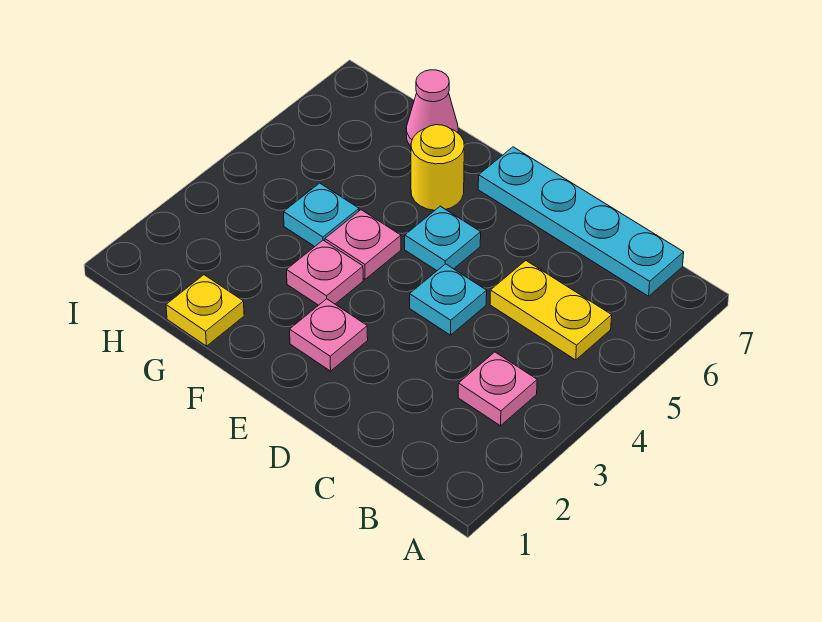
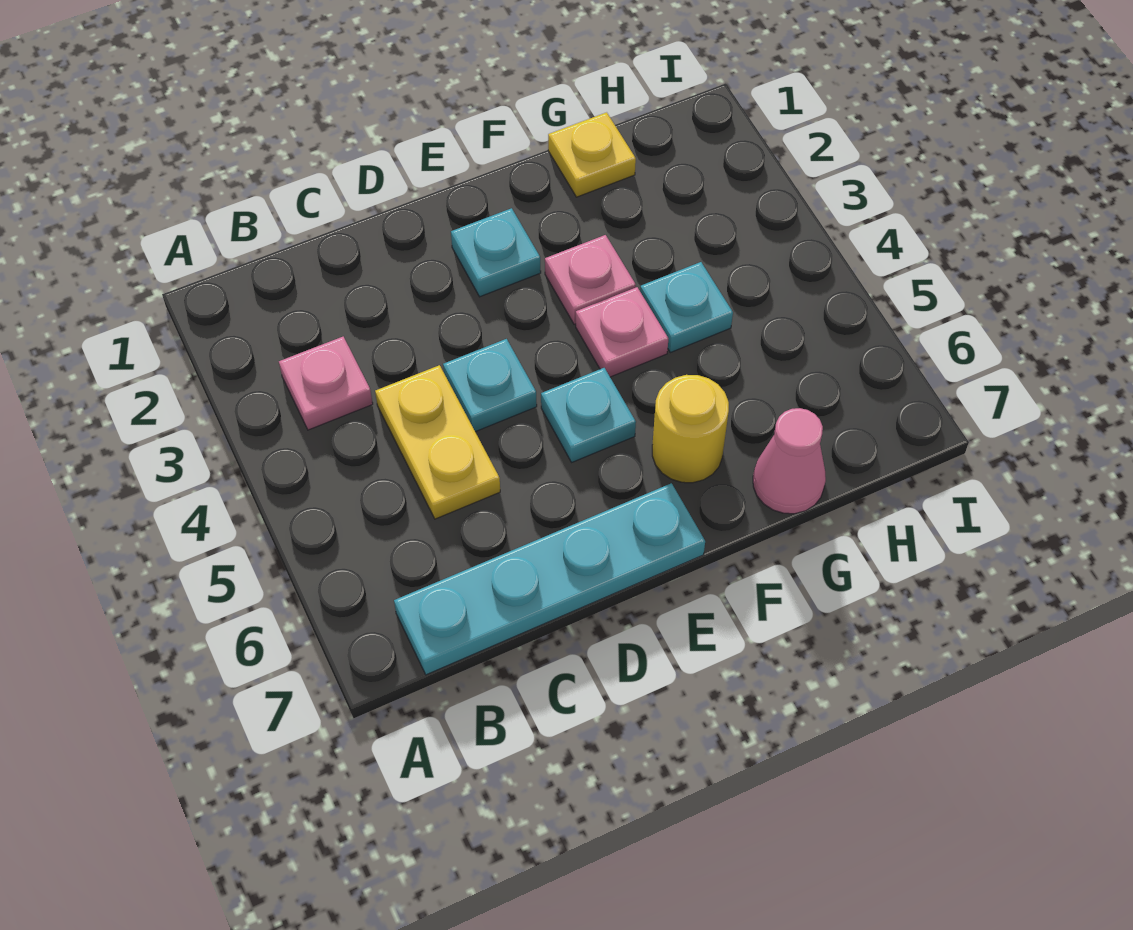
yellow plate B5:C5 level 1 -> yellow plate C4:C5 level 1
pink plate E2 level 1 -> cyan plate E2 level 1

